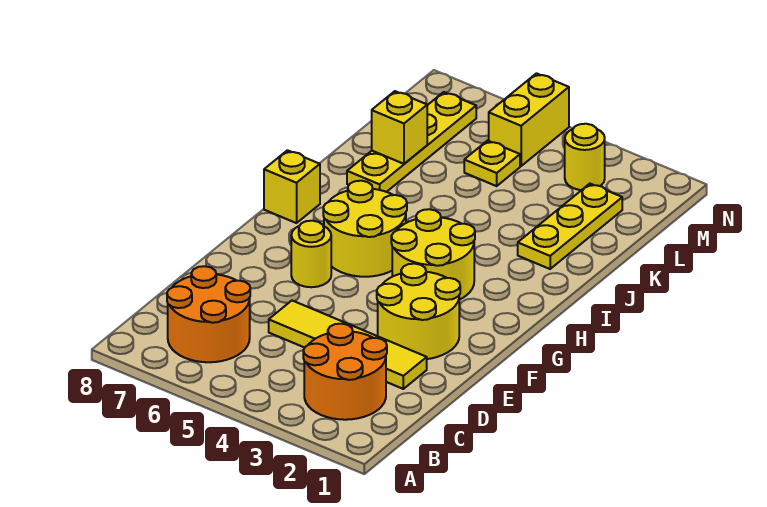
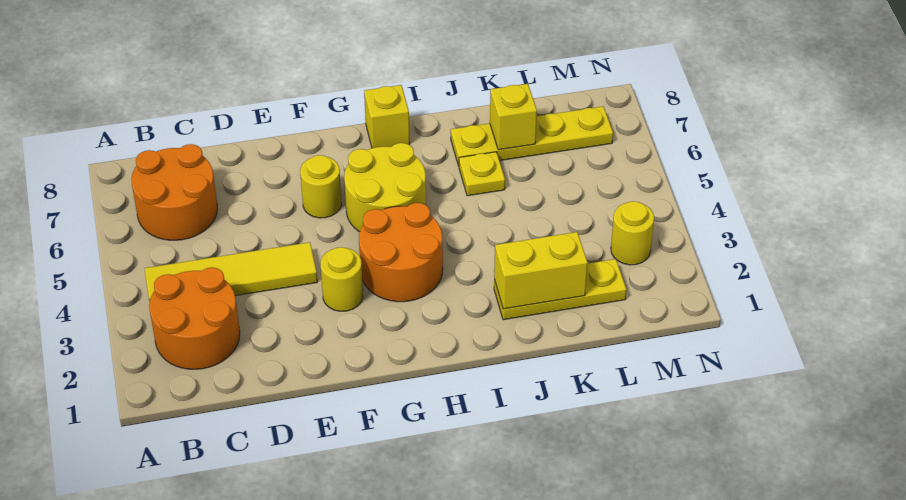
yellow tile D2:D5 level 1 -> yellow tile B4:E4 level 1
yellow round brick E2:F3 level 1 -> yellow round brick F3 level 1
yellow round brick G3:H4 level 1 -> orange round brick G3:H4 level 1
yellow plate L5 level 1 -> yellow plate J6 level 1
yellow brick M5:N5 level 1 -> yellow brick J2:K2 level 2

